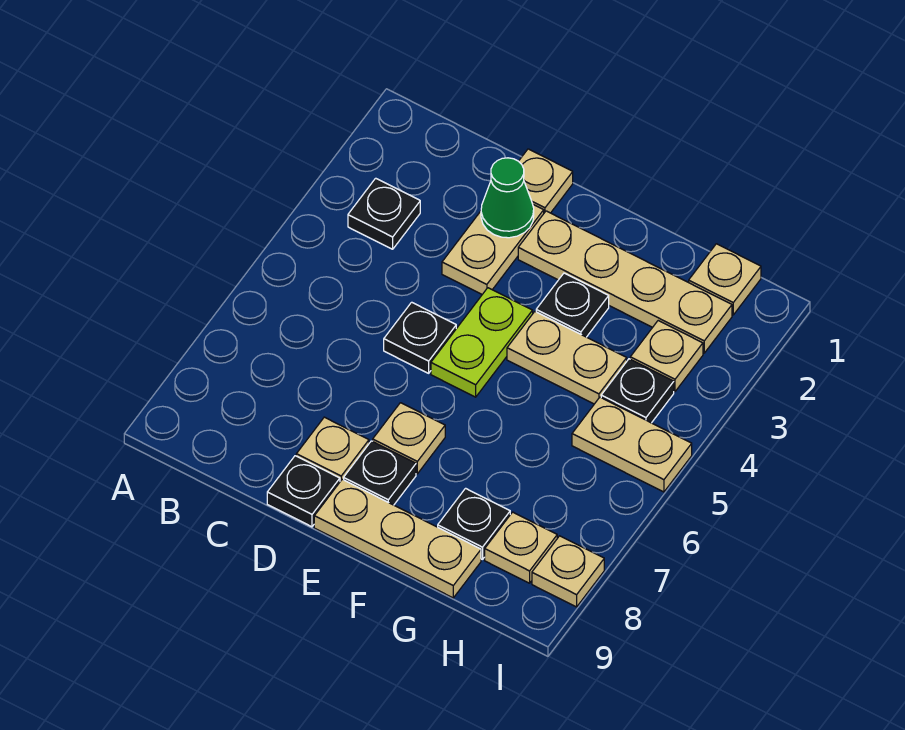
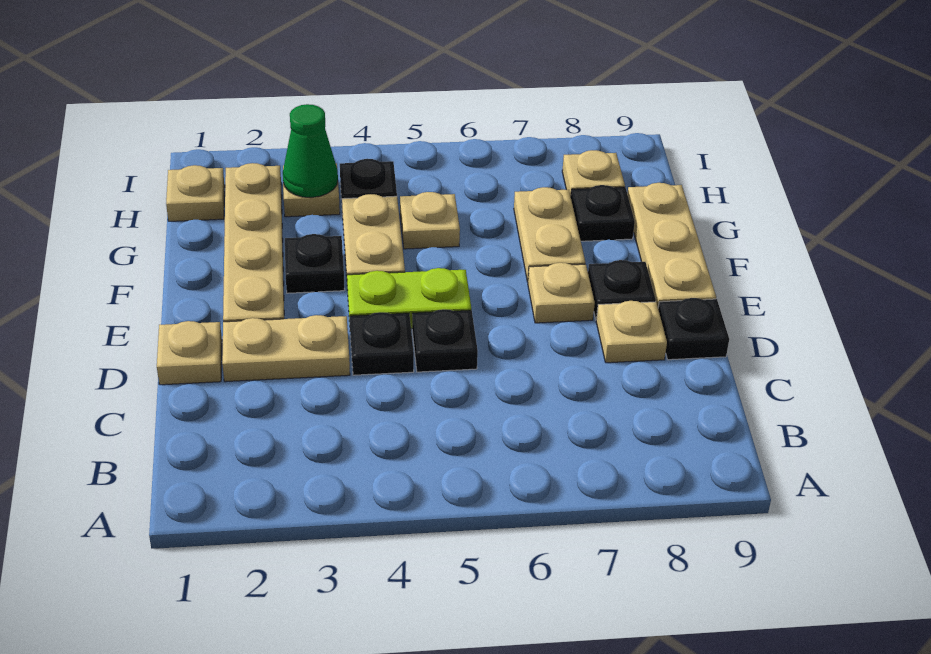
black plate B3 level 1 -> black plate D4 level 1
green cone D2 level 2 -> green cone H3 level 2
tan plate H5:I5 level 1 -> tan plate F7:G7 level 1
tan plate I8 level 1 -> tan plate G5 level 1

